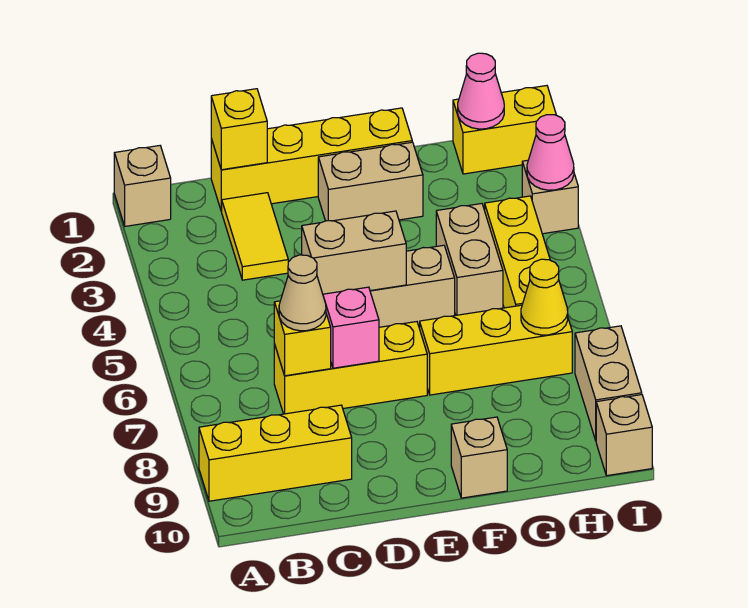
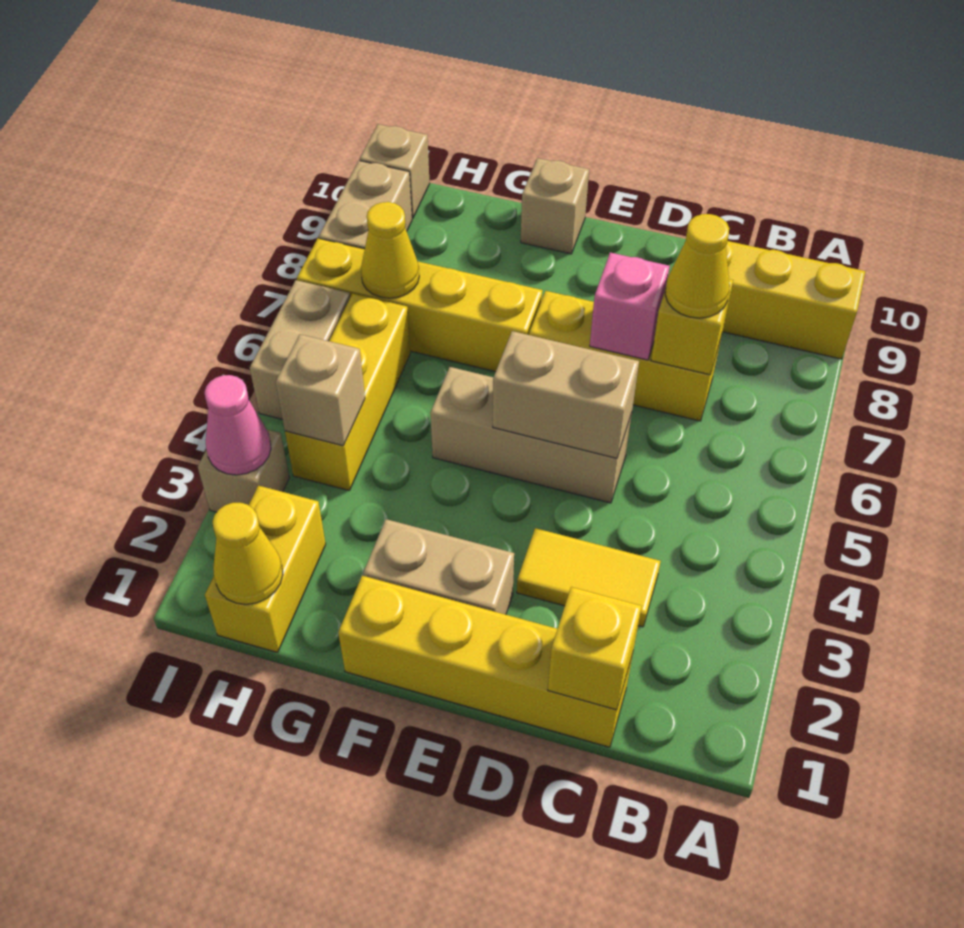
tan brick A1 level 1 -> tan brick H4 level 2
yellow tile C2:C3 level 1 -> yellow tile C3:D3 level 1
tan cone C7 level 3 -> yellow cone C7 level 3
yellow brick F7:H7 level 1 -> yellow brick F7:I7 level 1
tan brick G4:G5 level 1 -> tan brick I5:I6 level 1
yellow brick H1:I1 level 1 -> yellow brick H1:H2 level 1
pink cone H1 level 2 -> yellow cone H1 level 2

